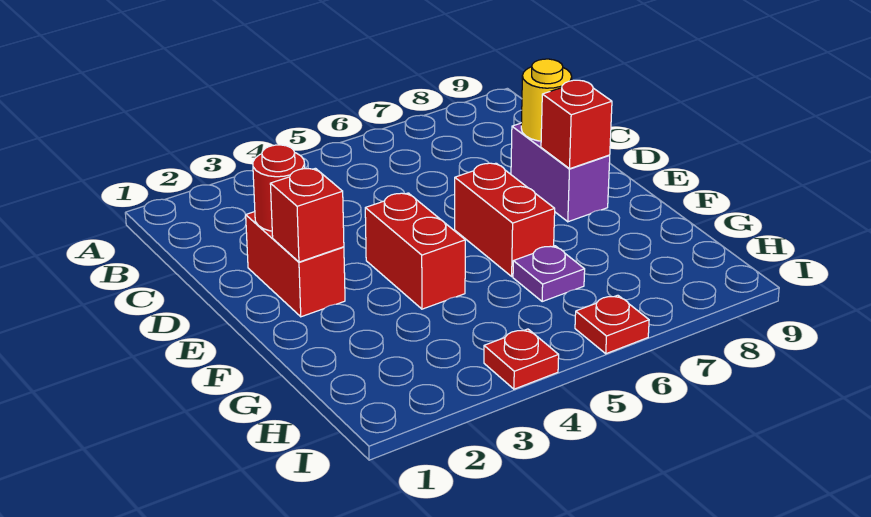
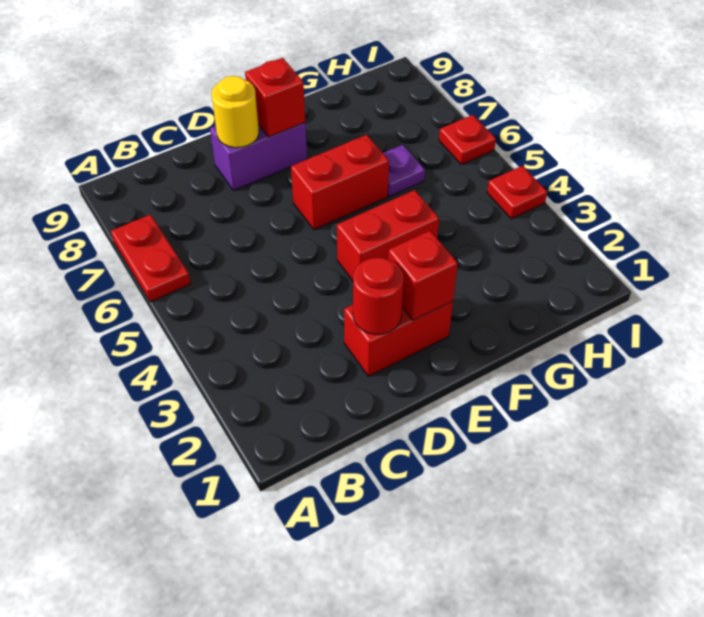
none -> red plate A6:A7 level 1

